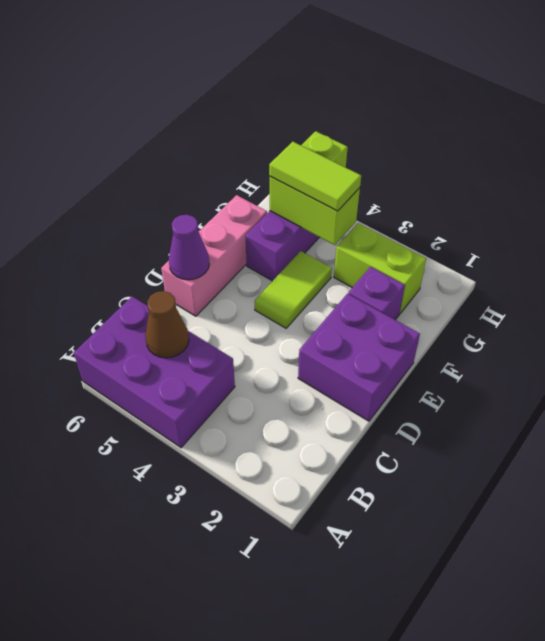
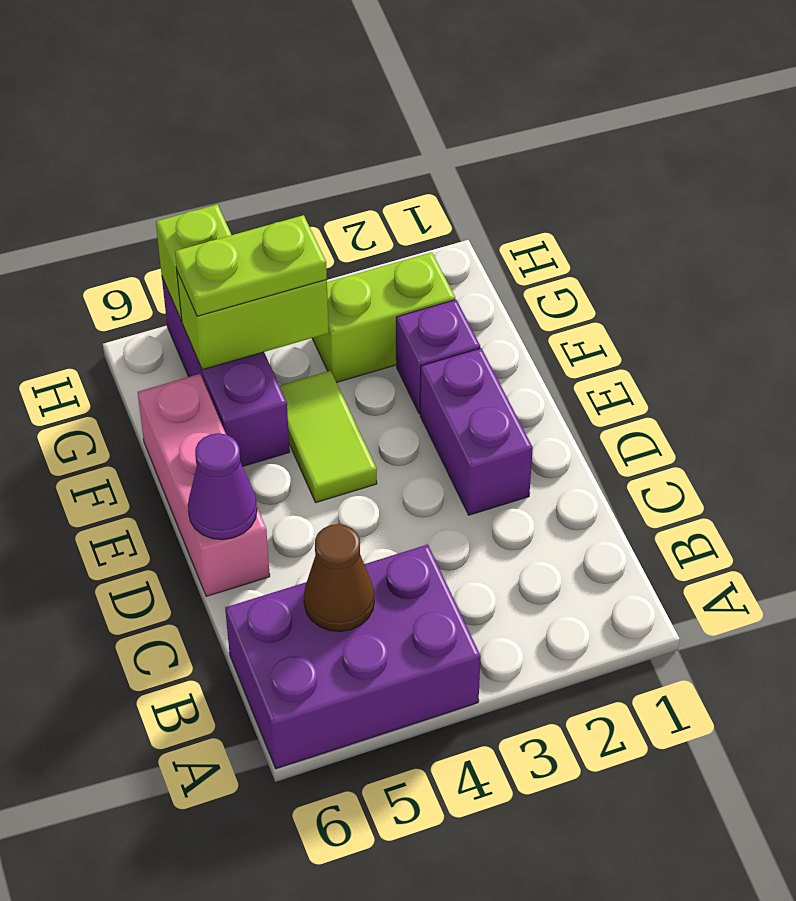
purple brick D1:E2 level 1 -> purple brick D2:E2 level 1
lime tile G4:G5 level 3 -> lime plate G4:G5 level 3

